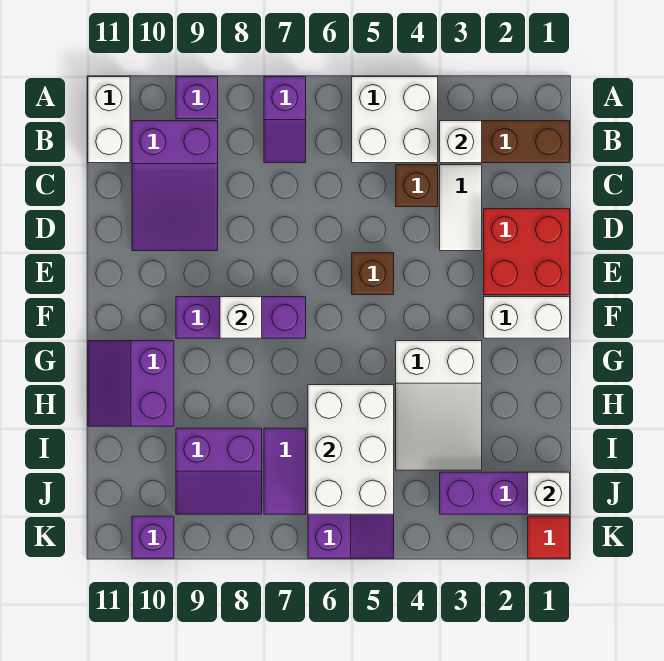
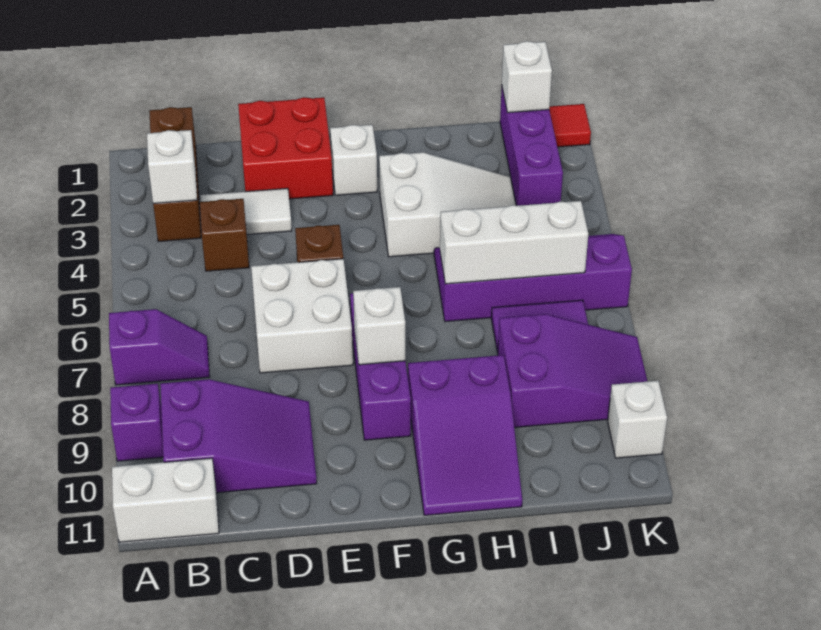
white brick A4:B5 level 1 -> white brick D6:E7 level 1
white brick F1:F2 level 1 -> white brick F2 level 1
purple slope G10:H11 level 1 top 10 -> purple slope G9:H11 level 1 top 9
white brick H5:J6 level 2 -> white brick H6:J6 level 2
purple slope I8:J9 level 1 top I -> purple slope I8:K9 level 1 top I
purple brick K10 level 1 -> white brick K10 level 1

